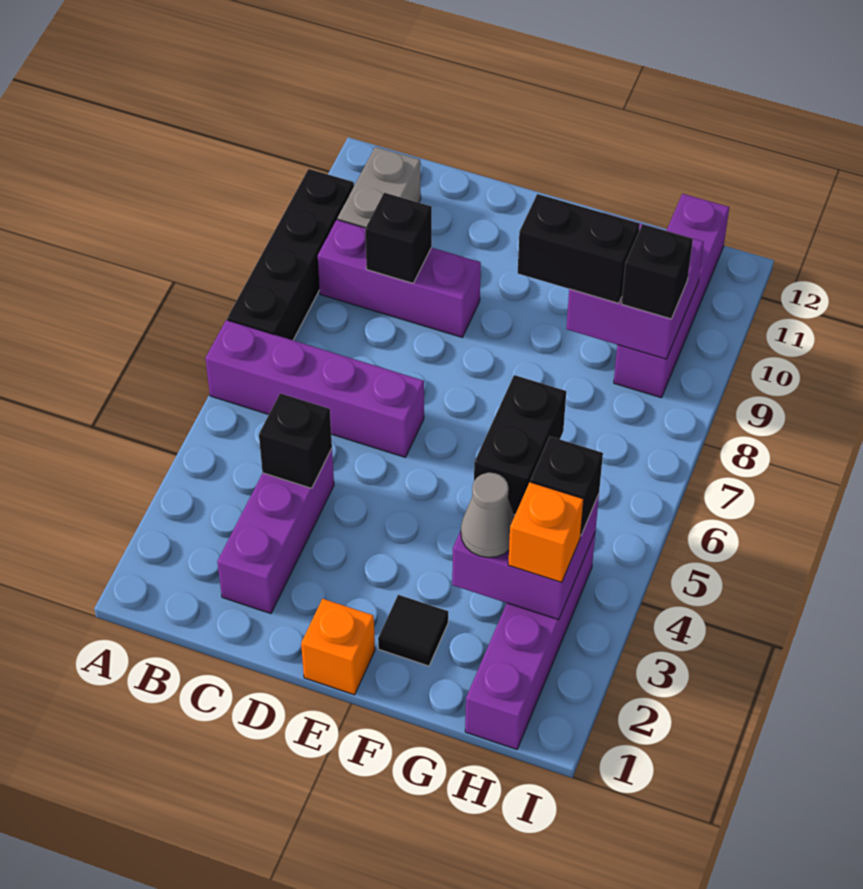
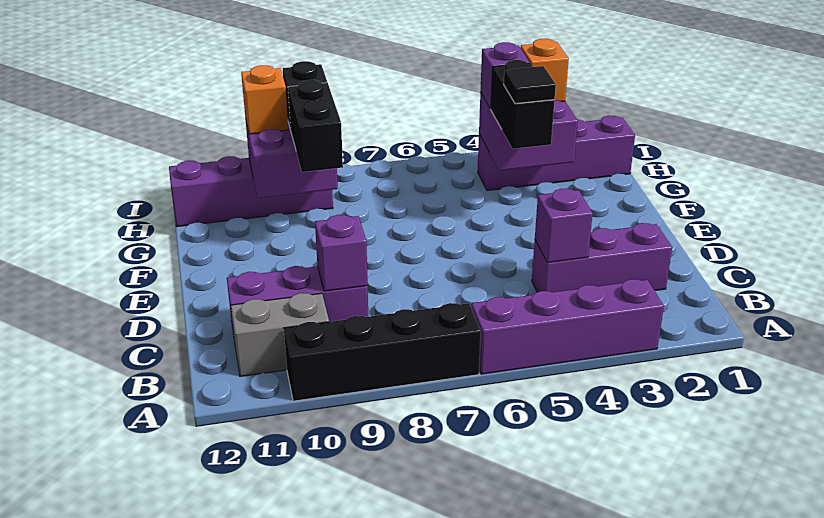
purple brick A6:D6 level 1 -> purple brick A3:A6 level 1
purple brick B9:D9 level 1 -> purple brick C9:C11 level 1
black brick C4 level 2 -> purple brick C4 level 2
black brick C9 level 2 -> purple brick C9 level 2
orange brick E1 level 1 -> orange brick H10 level 3
black tile F2 level 1 -> black tile F4 level 4
grey cone G3 level 3 -> none
black brick G4:G5 level 3 -> black brick F4:G4 level 3
black brick H4 level 3 -> purple brick H4 level 3

